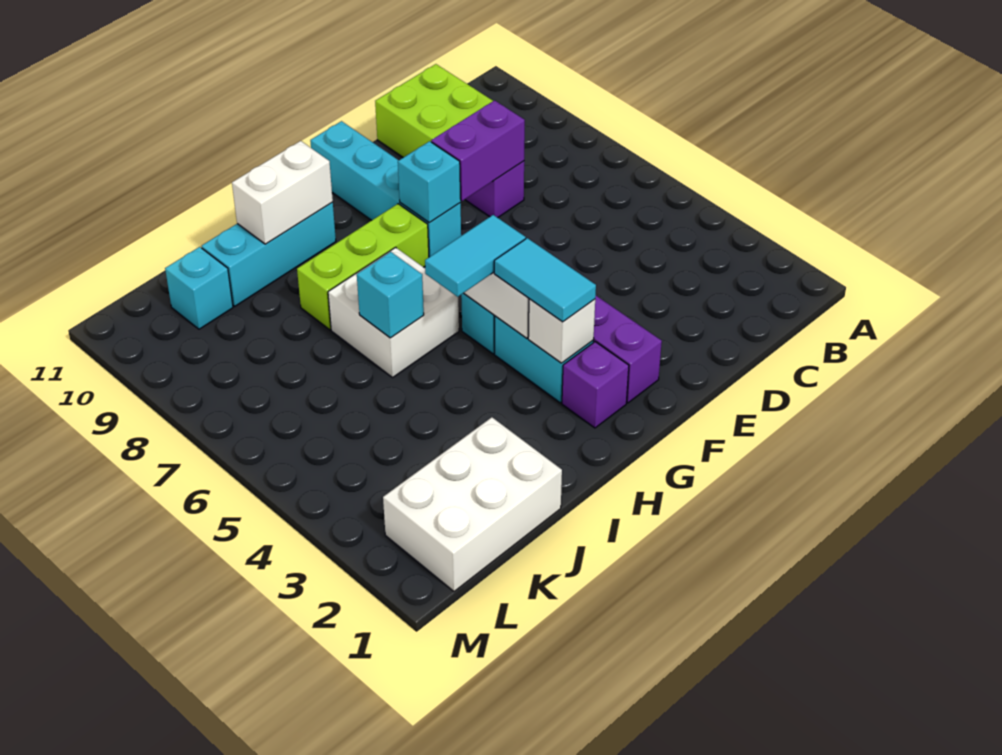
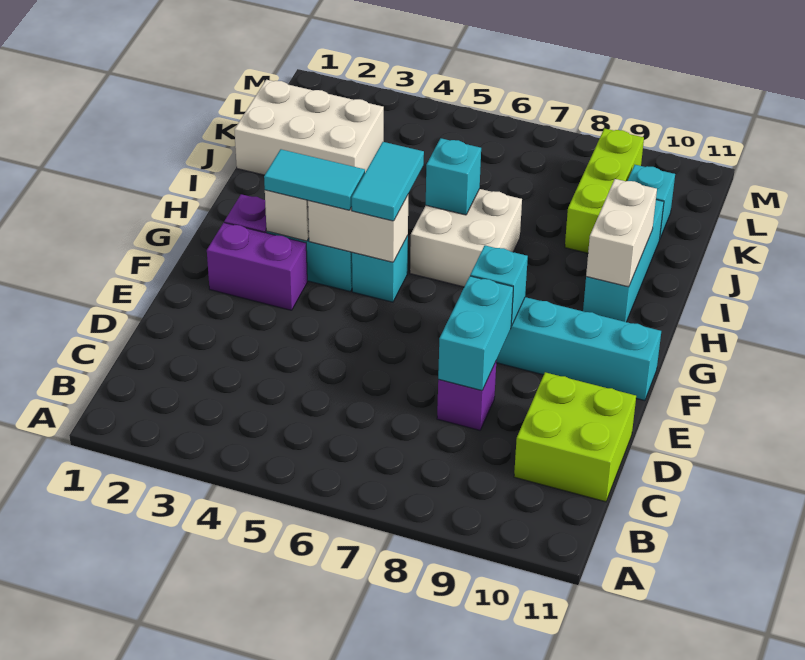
purple brick D8:E8 level 2 -> cyan brick D8:E8 level 2
lime brick G8:I8 level 1 -> lime brick J9:L9 level 1
white brick J1:L2 level 1 -> white brick J1:K3 level 1

